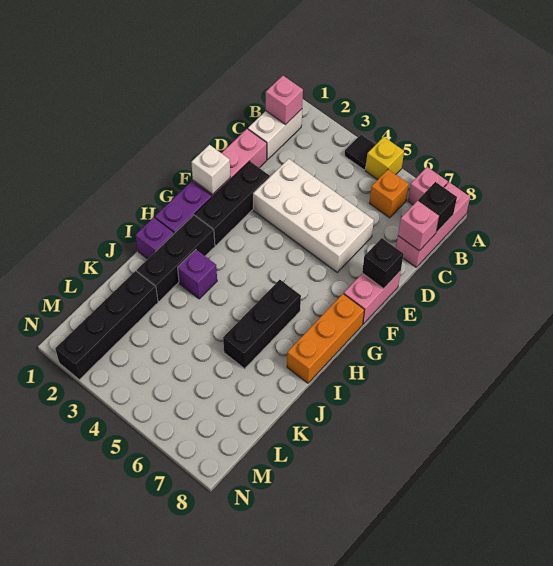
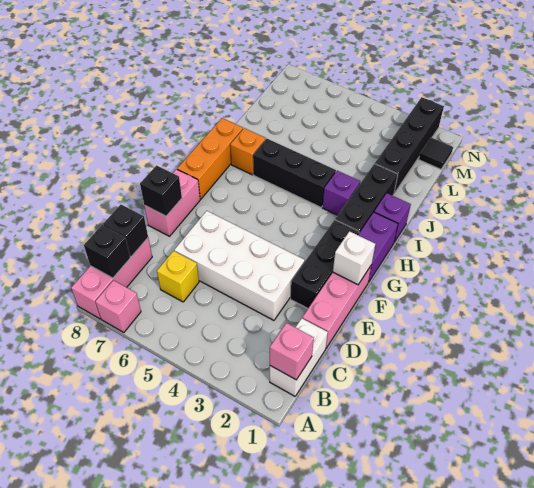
black tile A4 level 1 -> black tile M1 level 1
yellow brick A5 level 1 -> yellow brick C6 level 1
orange brick B6 level 1 -> orange brick I7 level 1
pink brick C8 level 2 -> black brick C8 level 2
black brick H6:J6 level 1 -> black brick I4:I6 level 1

